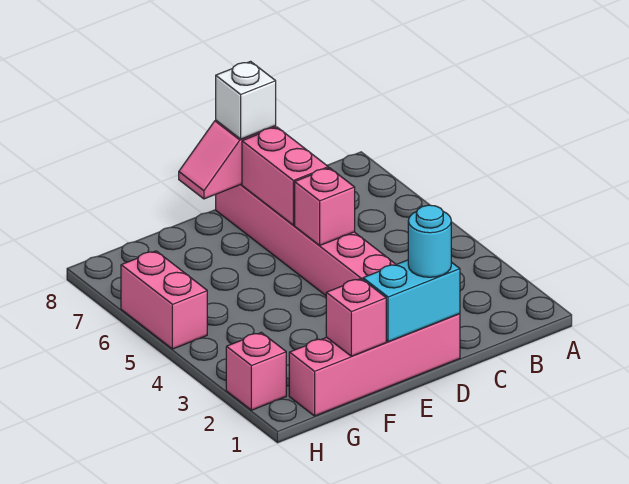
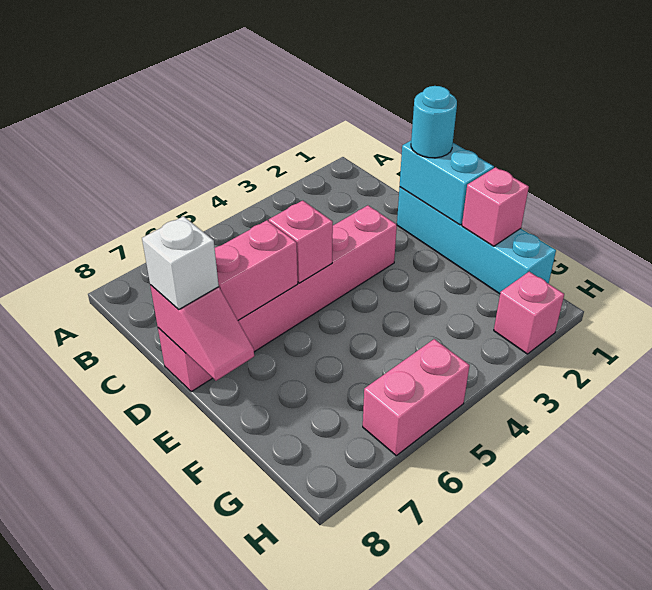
pink brick D1:G1 level 1 -> cyan brick D1:G1 level 1

